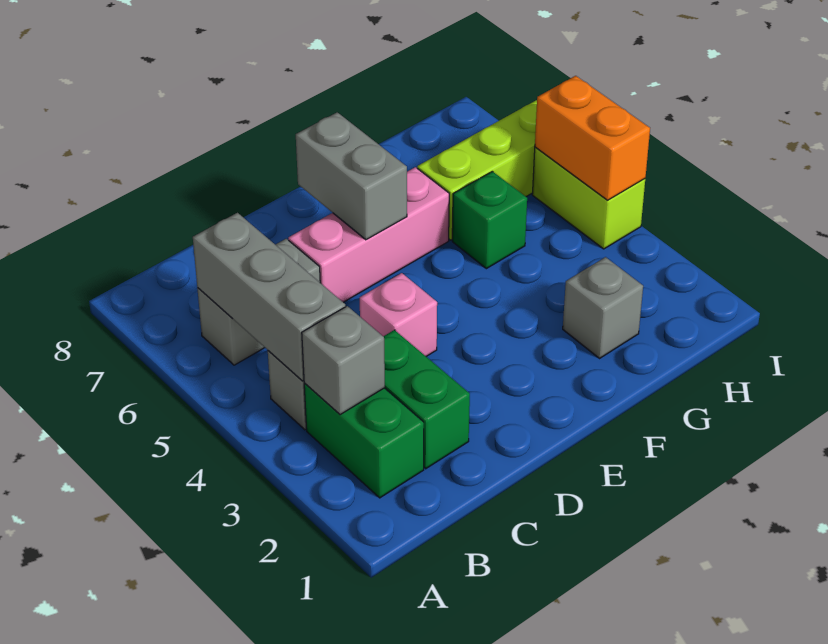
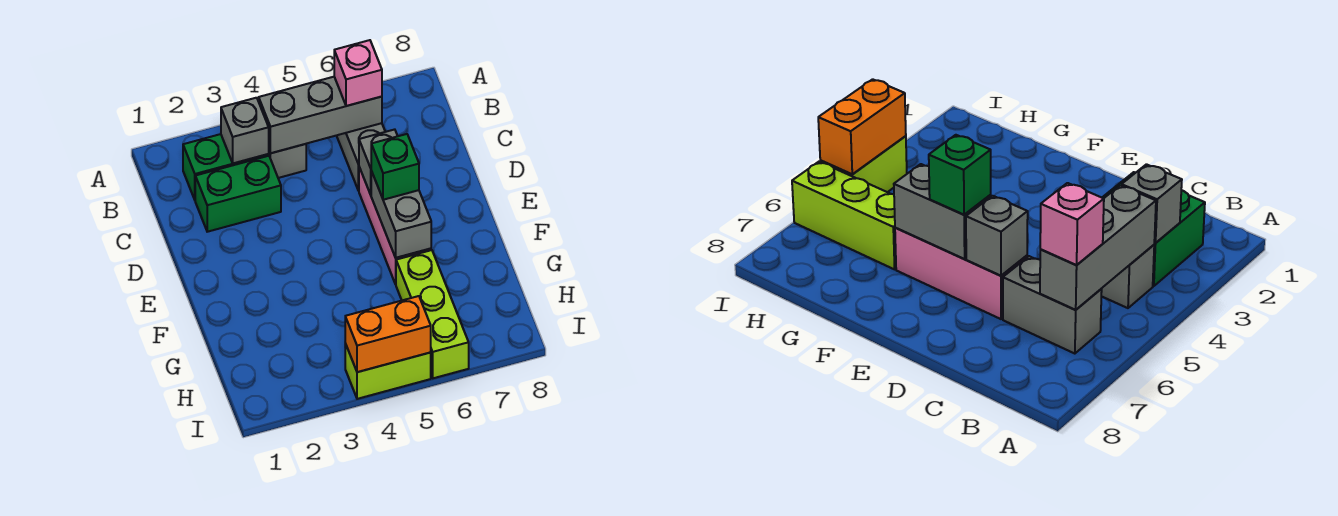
pink brick D4 level 1 -> pink brick B6 level 3
grey brick E6:E7 level 2 -> grey brick E6:F6 level 2
grey brick G2 level 1 -> grey brick D6 level 2
green brick G5 level 1 -> green brick E6 level 3

